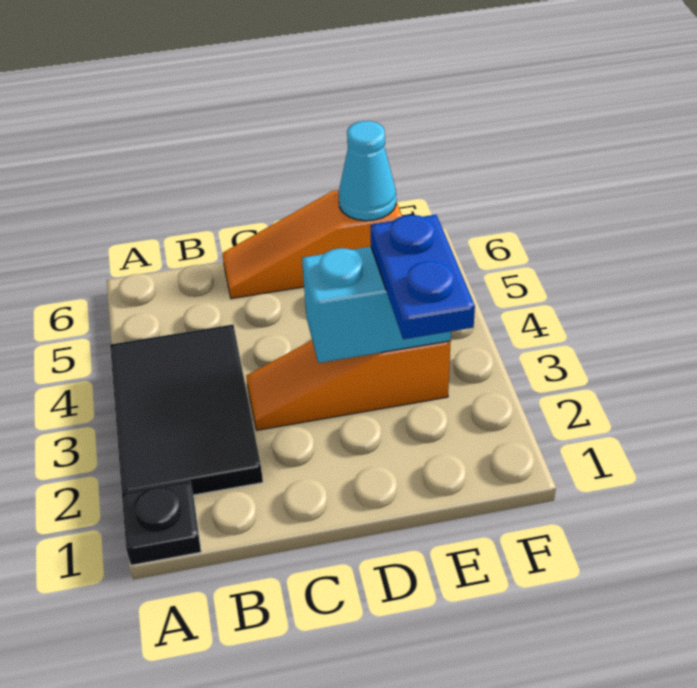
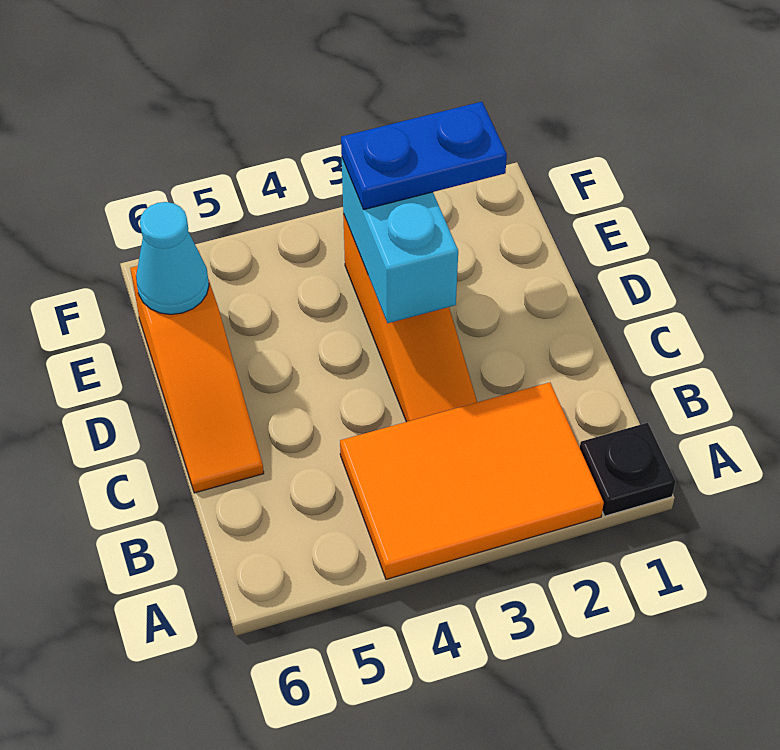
black tile A2:B4 level 1 -> orange tile A2:B4 level 1

